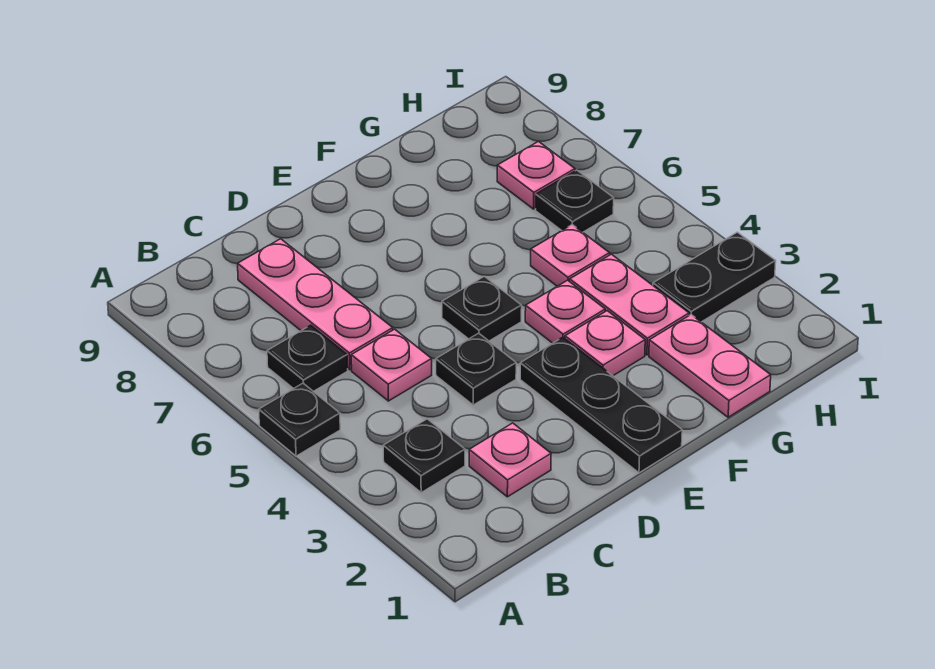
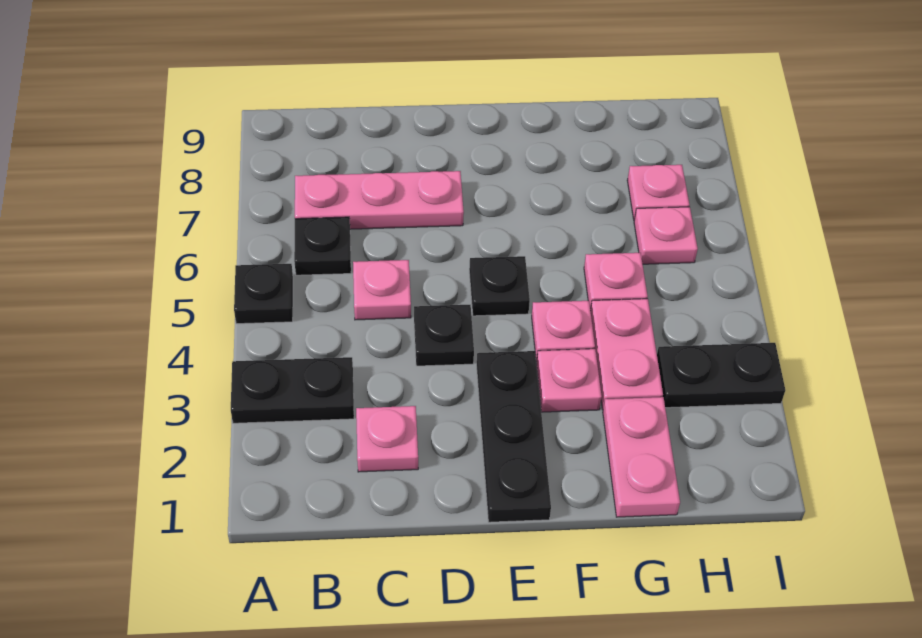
black plate B3 level 1 -> black plate A3:B3 level 1
pink plate C6:C8 level 1 -> pink plate B7:D7 level 1
black plate H6 level 1 -> pink plate H6 level 1

